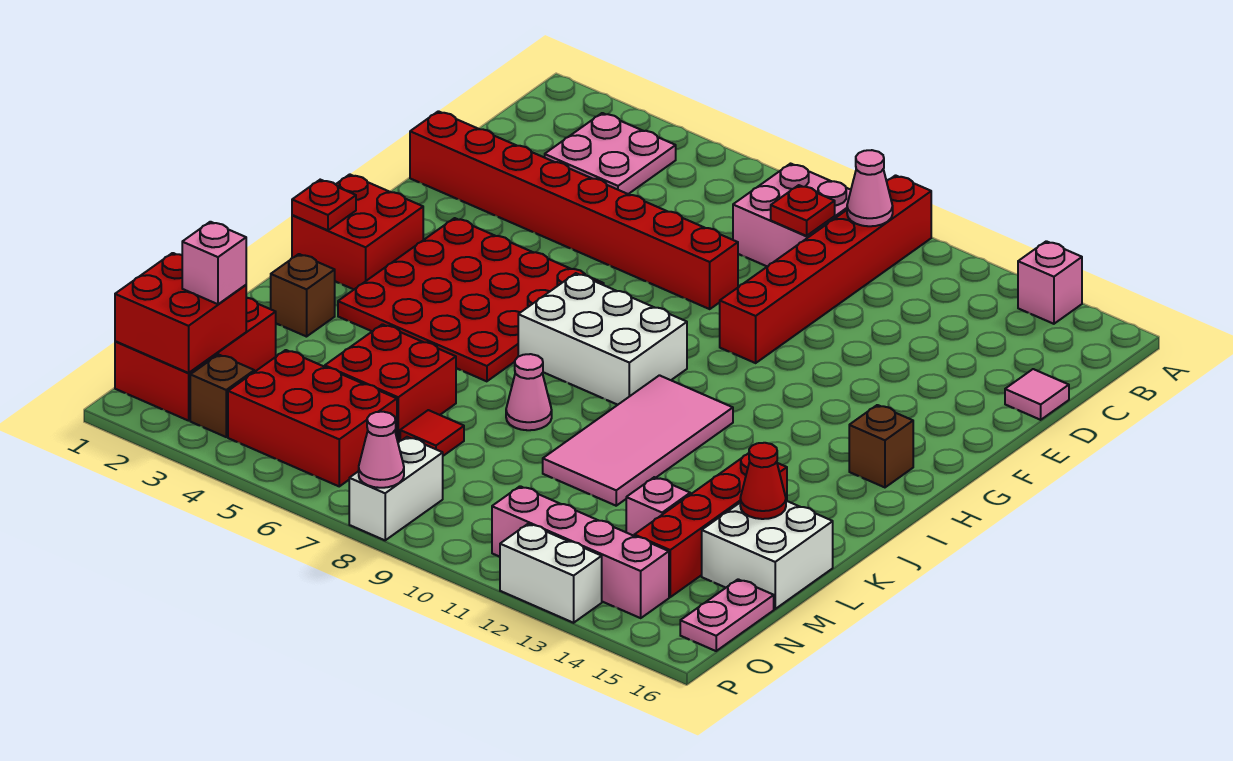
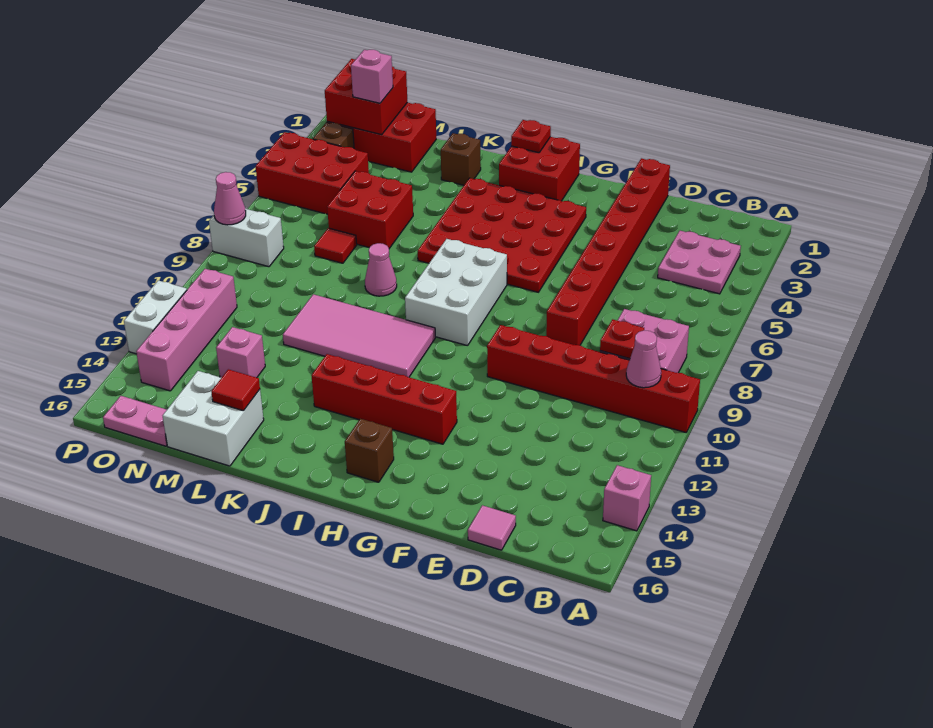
red brick K14:N14 level 1 -> red brick G13:J13 level 1
red cone L15 level 2 -> red tile L15 level 2
red brick N4:O6 level 1 -> red brick N4:P5 level 1

